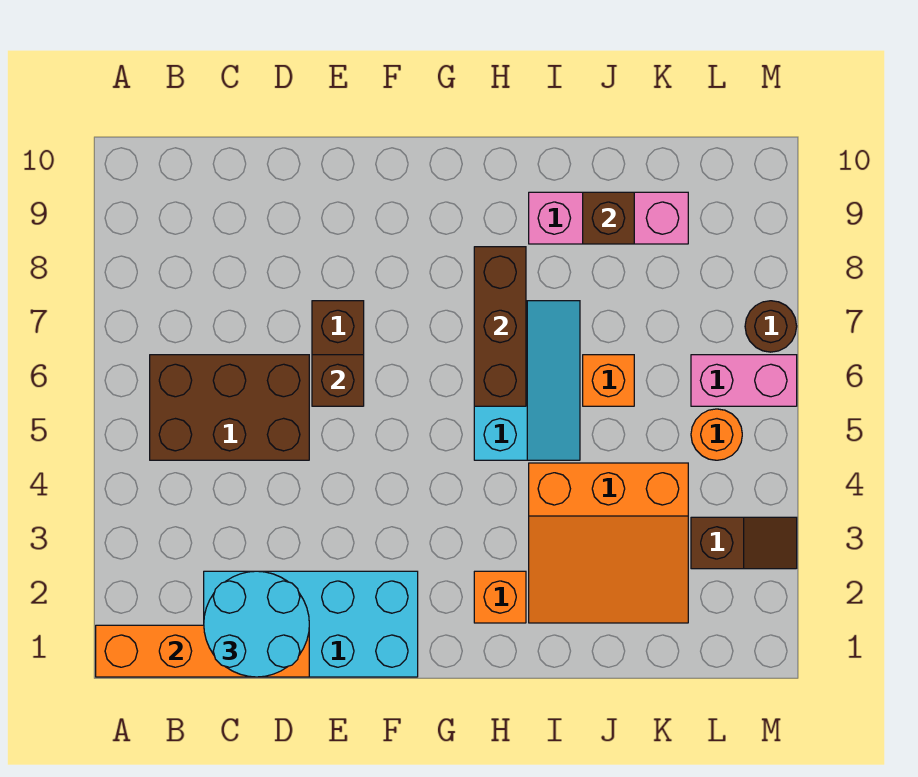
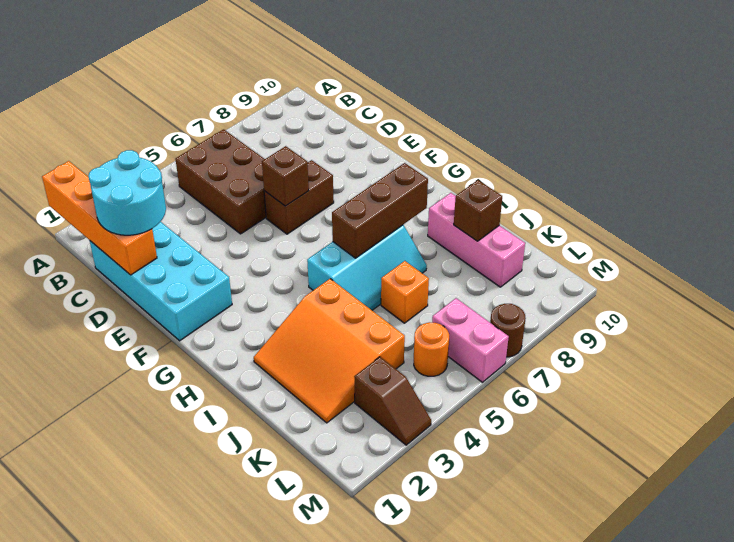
orange brick H2 level 1 -> none

